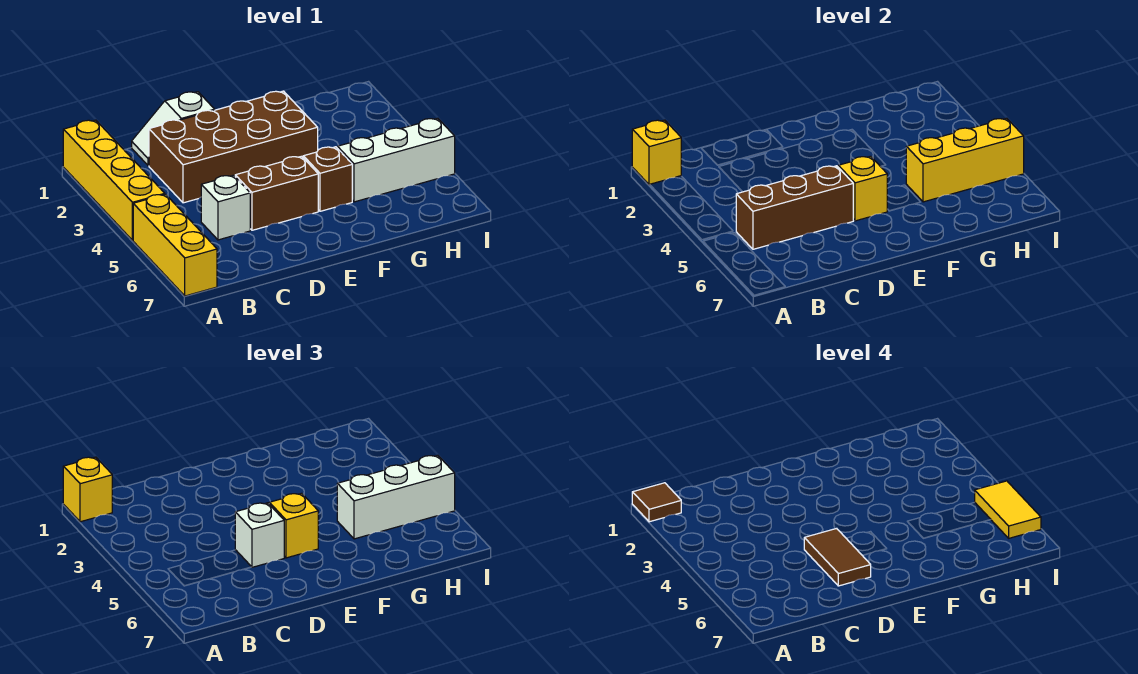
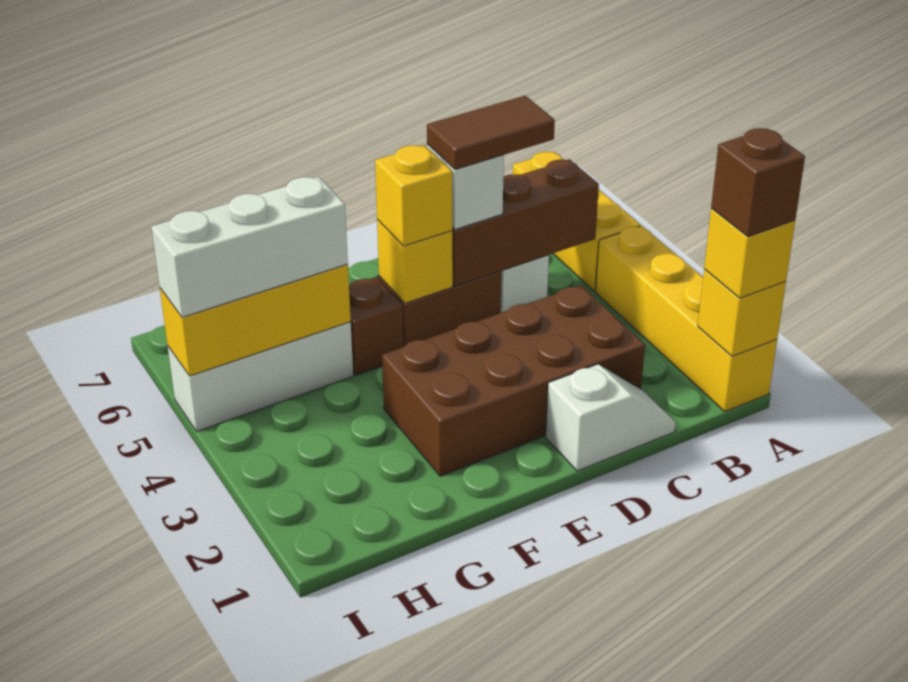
brown tile A1 level 4 -> brown brick A1 level 4
brown tile D5:D6 level 4 -> brown tile C5:D5 level 4
yellow tile I5:I6 level 4 -> none

